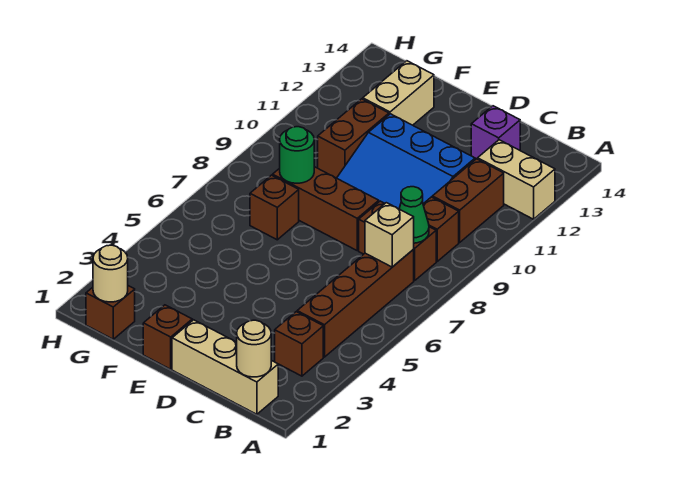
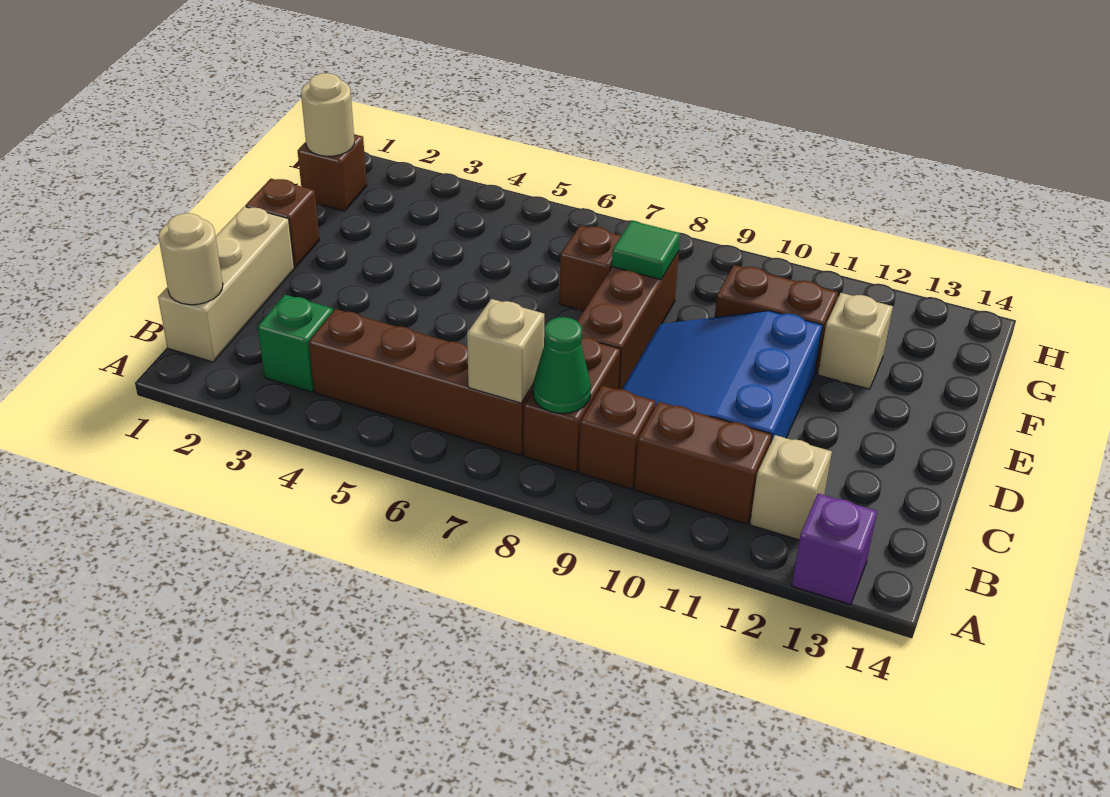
tan brick A12:B12 level 1 -> tan brick B12 level 1
brown brick B3 level 1 -> green brick B3 level 1
purple brick C13 level 1 -> purple brick A13 level 1
green round brick F8 level 2 -> green tile F8 level 2
tan brick F12:F13 level 1 -> tan brick F12 level 1

